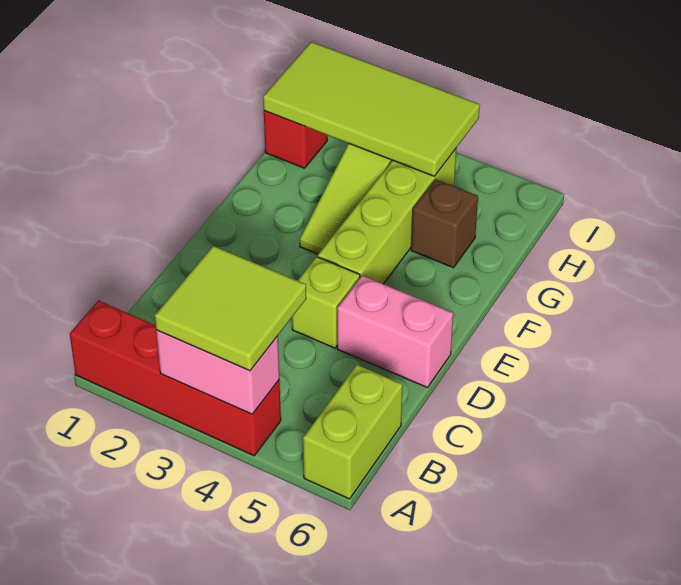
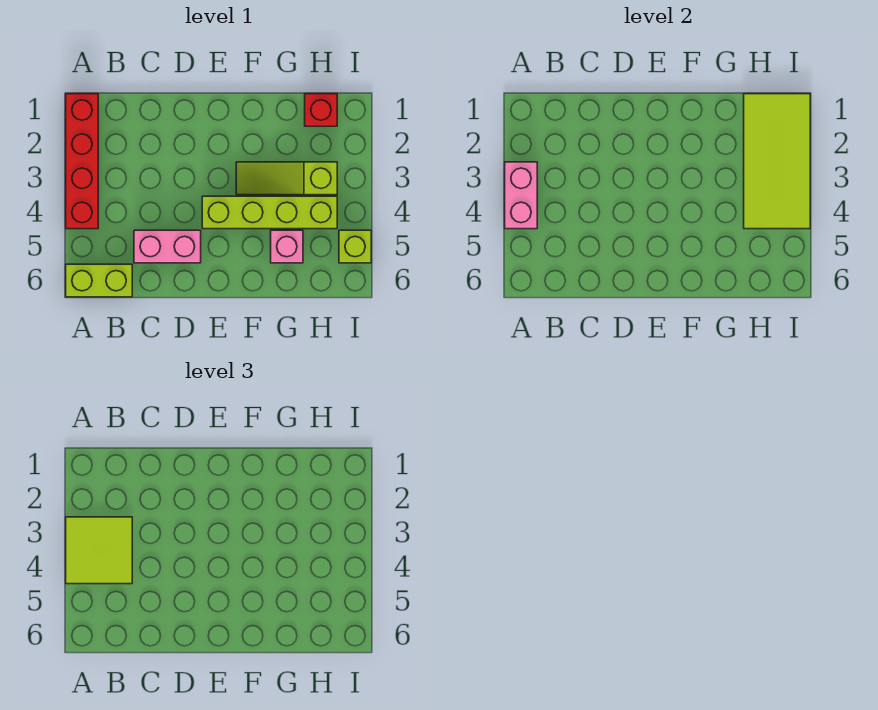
lime brick D4 level 1 -> lime brick I5 level 1
pink brick D5:D6 level 1 -> pink brick C5:D5 level 1
brown brick G5 level 1 -> pink brick G5 level 1

